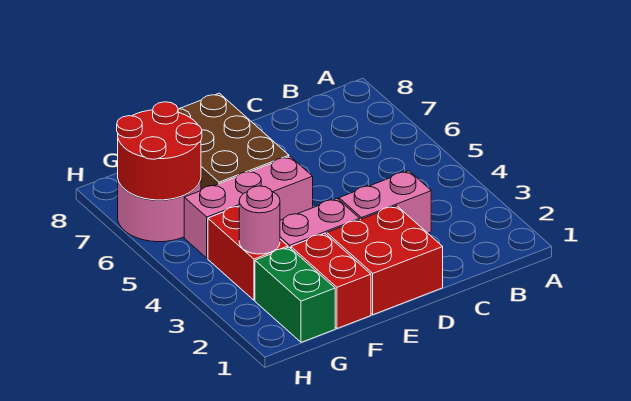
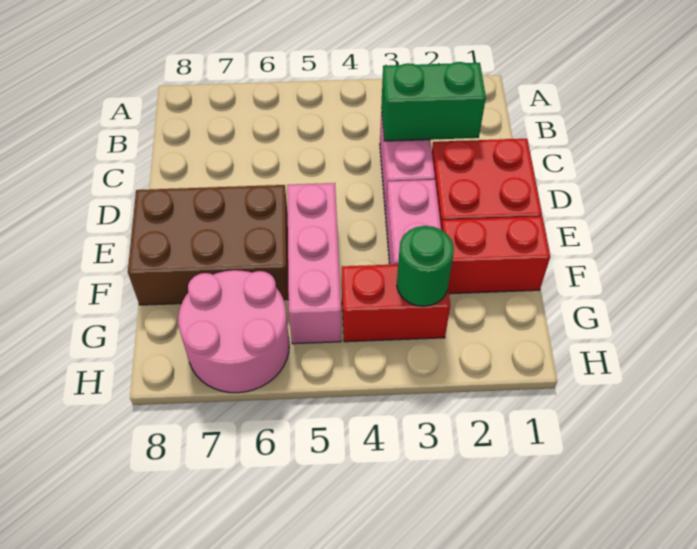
green brick G1:G2 level 1 -> green brick C2:C3 level 2
pink round brick G3 level 2 -> green round brick G3 level 2
red round brick G6:H7 level 2 -> none

